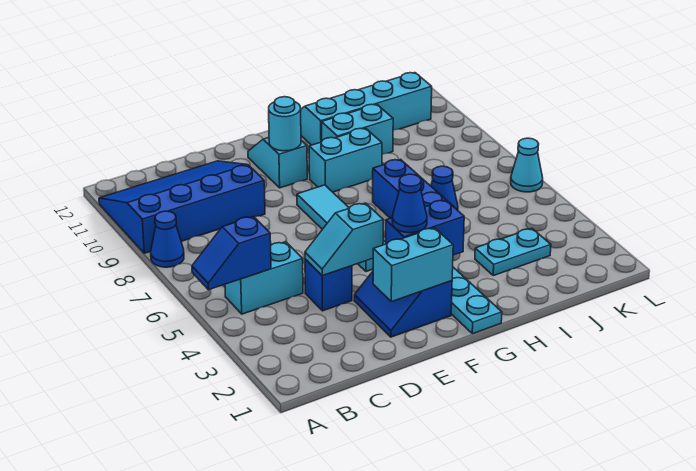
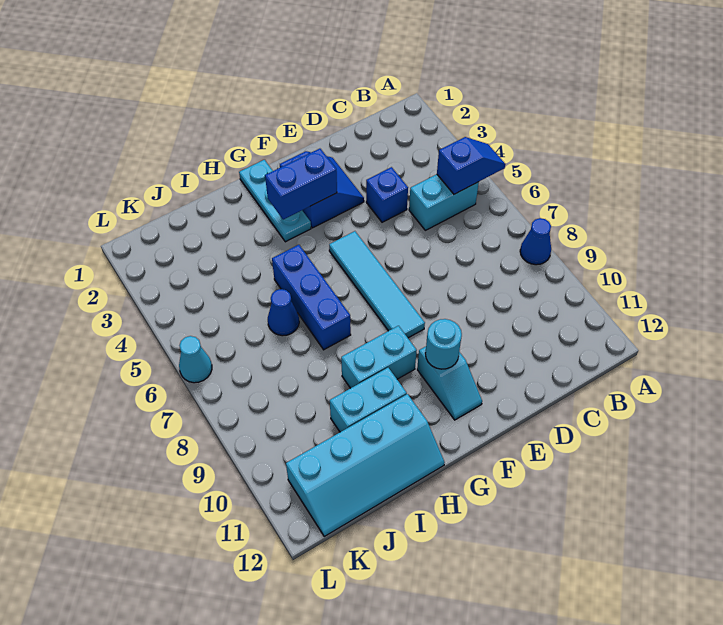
blue slope A9:D11 level 1 top 9 -> none
cyan slope D4:E4 level 2 top E -> none
cyan brick E2:F2 level 2 -> none
blue cone F3 level 3 -> none
cyan plate I3:J3 level 1 -> none

